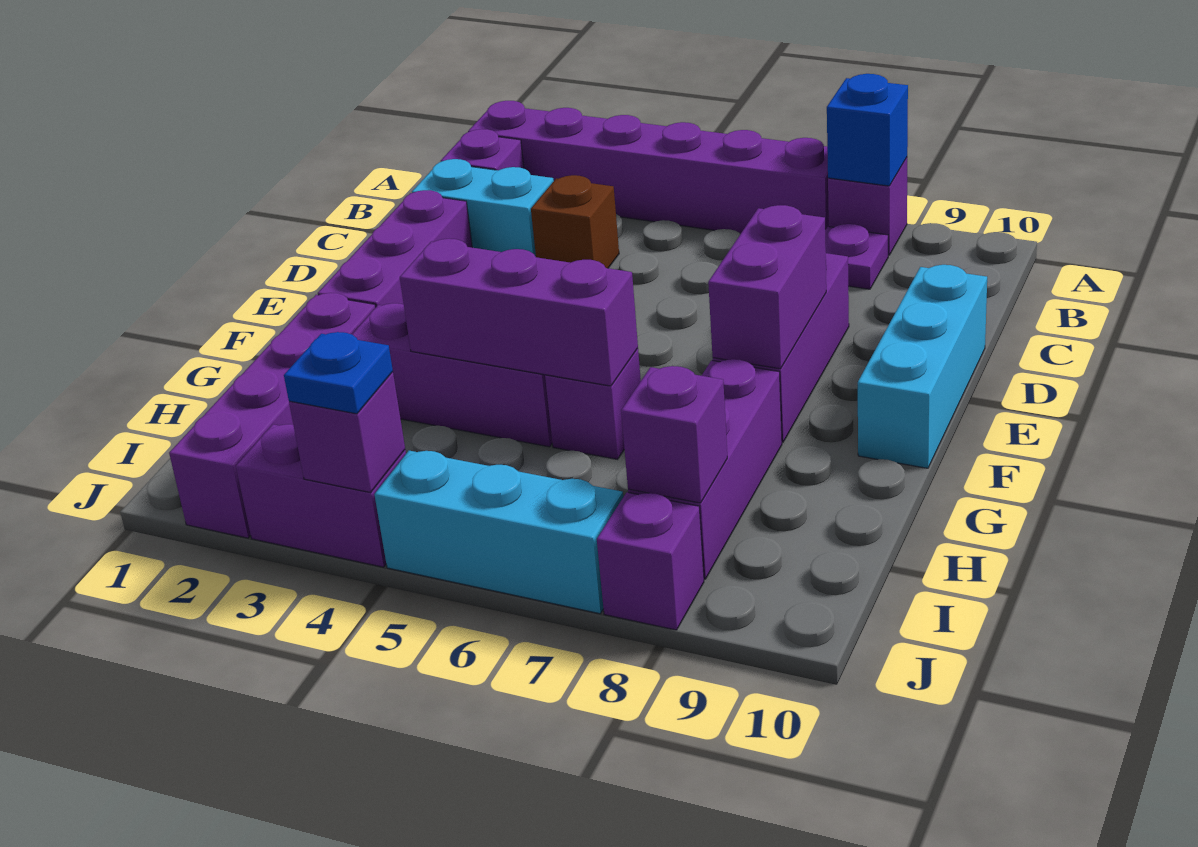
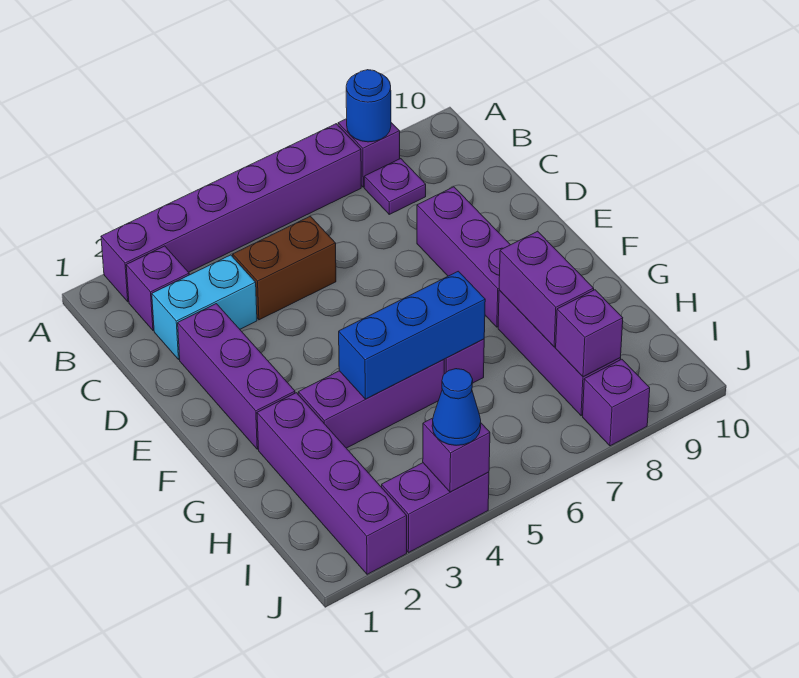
blue brick A8 level 2 -> blue round brick A8 level 2
brown brick C4 level 1 -> brown brick C4:C5 level 1
cyan brick D10:F10 level 1 -> none
purple brick E8:F8 level 2 -> purple brick G8:H8 level 2
purple brick G4:G6 level 2 -> blue brick G4:G6 level 2
blue plate J4 level 3 -> blue cone J4 level 3
cyan brick J5:J7 level 1 -> none

